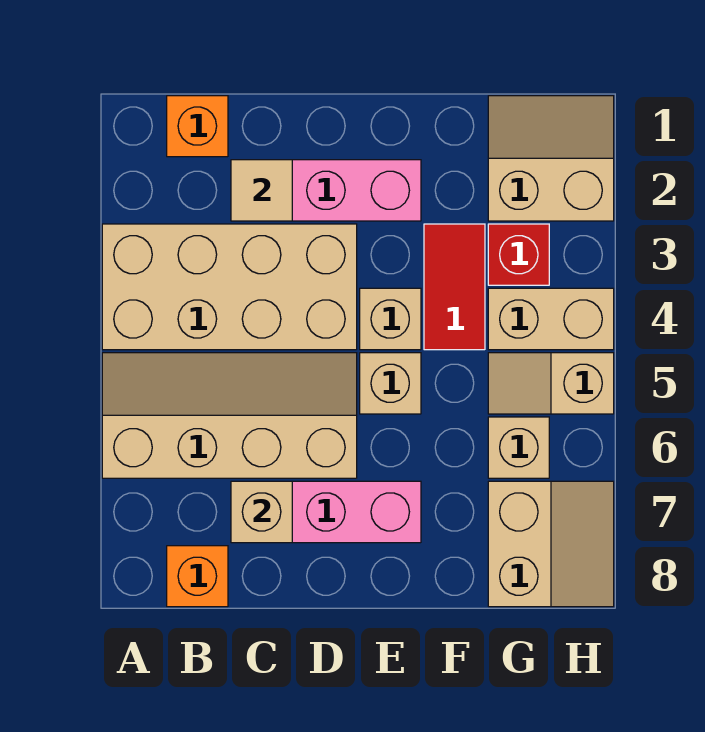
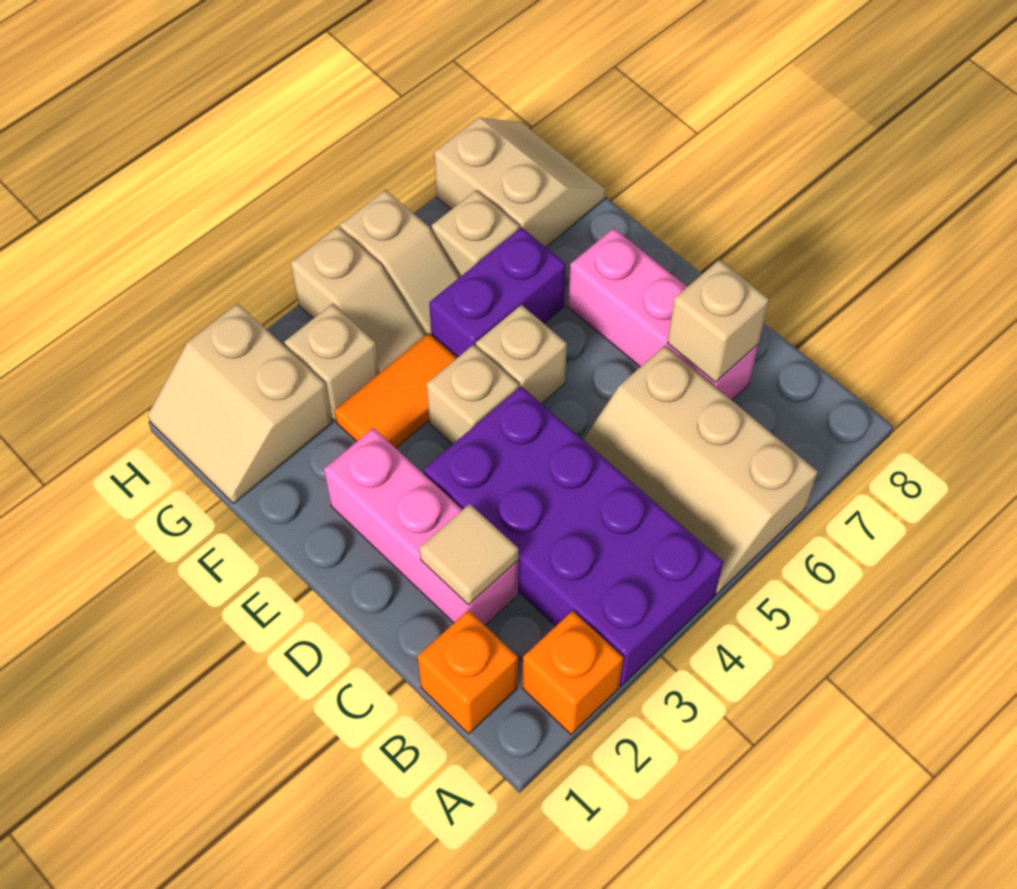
tan brick A3:D4 level 1 -> purple brick A3:D4 level 1
tan slope A5:D6 level 1 top 6 -> tan slope A5:C6 level 1 top 6
orange brick B8 level 1 -> orange brick A2 level 1
red tile F3:F4 level 1 -> orange tile F3:F4 level 1
none -> purple brick F5:F6 level 1
red brick G3 level 1 -> tan brick G3 level 1
tan brick G4:H4 level 1 -> tan slope G4:H4 level 1 top H
tan slope G7:H8 level 1 top G -> tan slope G7:H8 level 1 top 7

